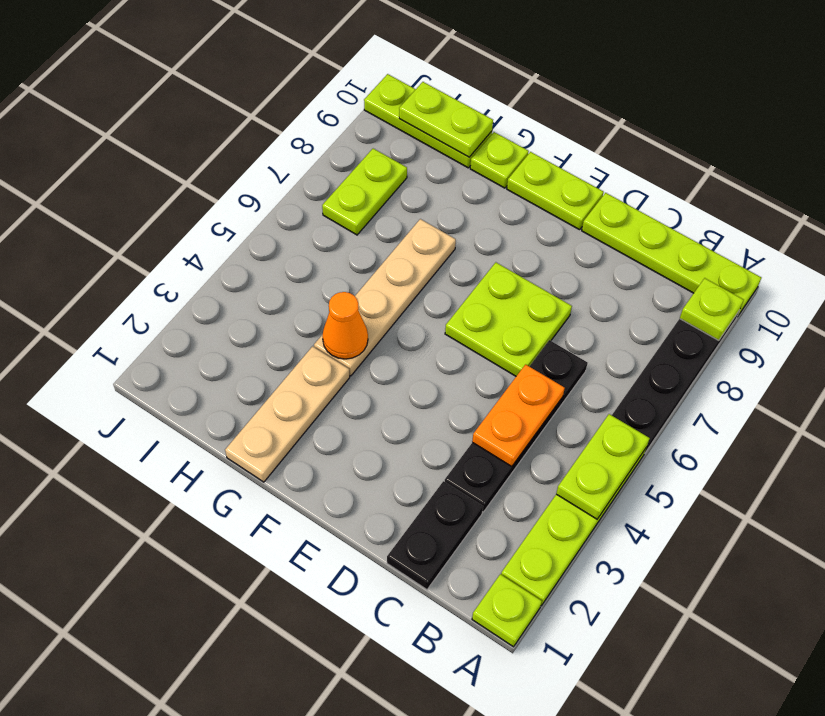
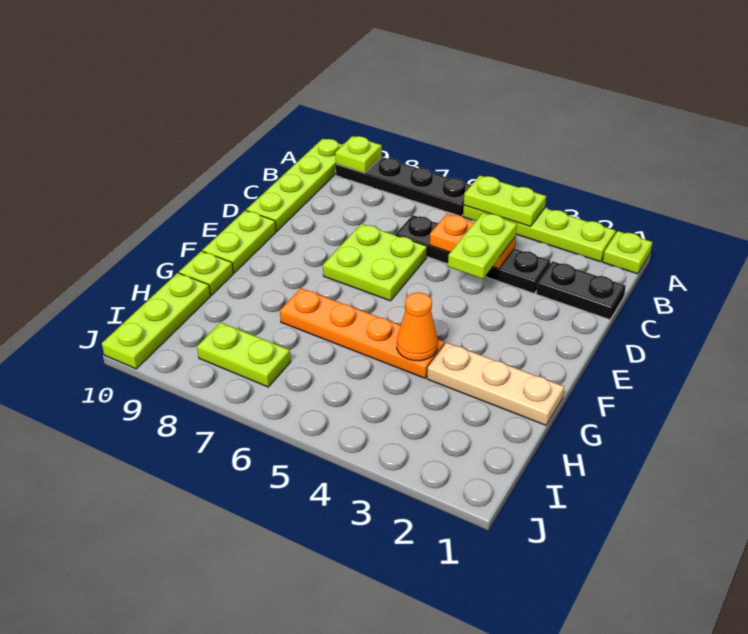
tan plate G4:G7 level 1 -> orange plate G4:G7 level 1
lime plate H10:I10 level 2 -> lime plate C4:D4 level 3

